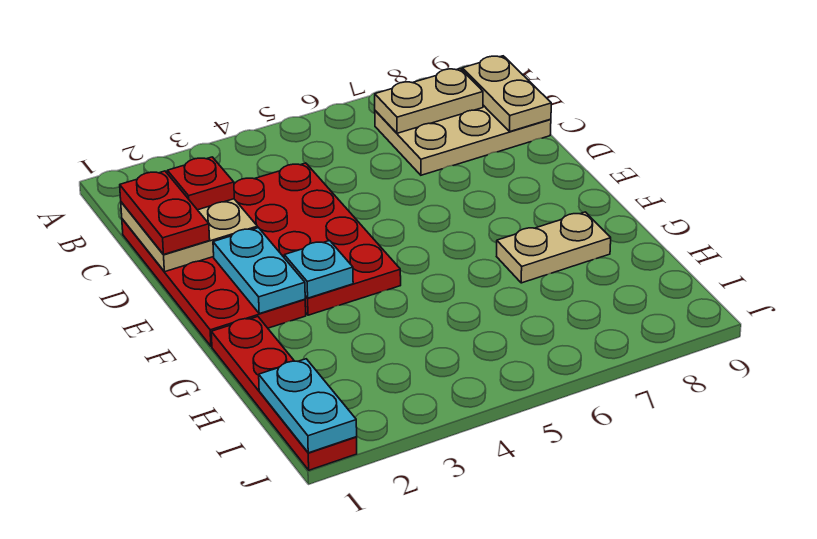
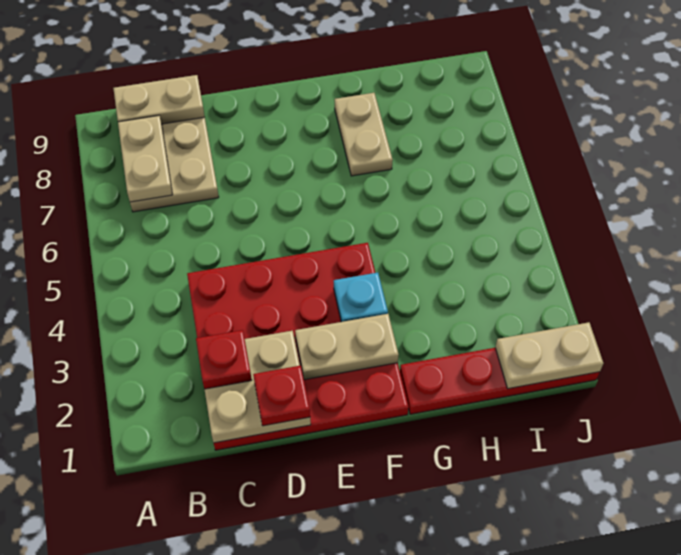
red plate C1:D1 level 3 -> red plate D1 level 3
cyan plate E2:F2 level 2 -> tan plate E2:F2 level 2
cyan plate I1:J1 level 2 -> tan plate I1:J1 level 2

